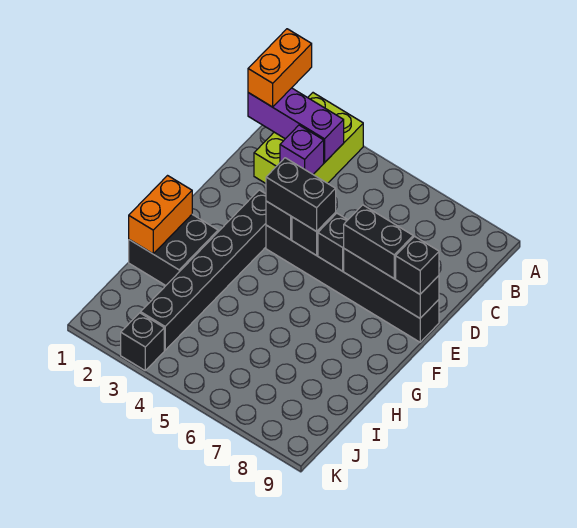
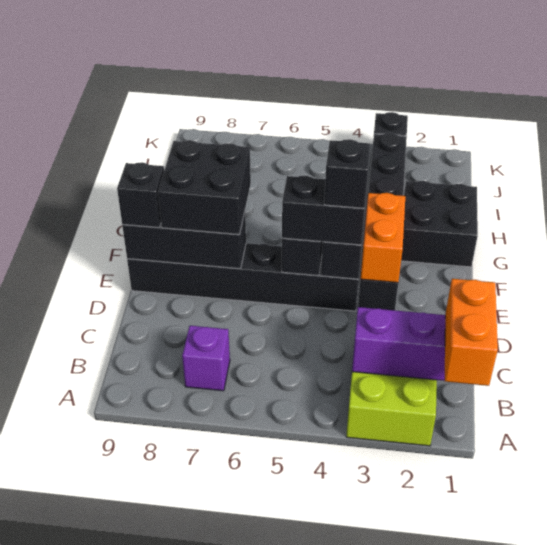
purple brick C3 level 2 -> purple brick B7 level 1
black brick E6 level 2 -> black brick E4 level 4
black brick E7:E8 level 3 -> black brick E7:F8 level 3
orange brick G1:H1 level 2 -> orange brick E3:F3 level 2

